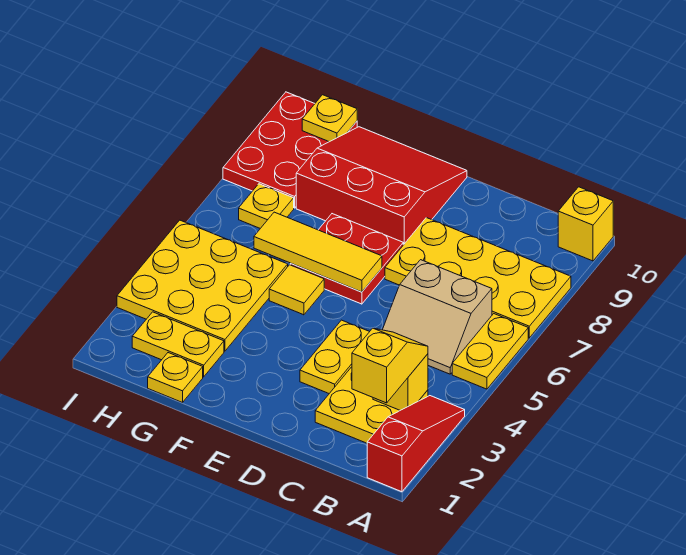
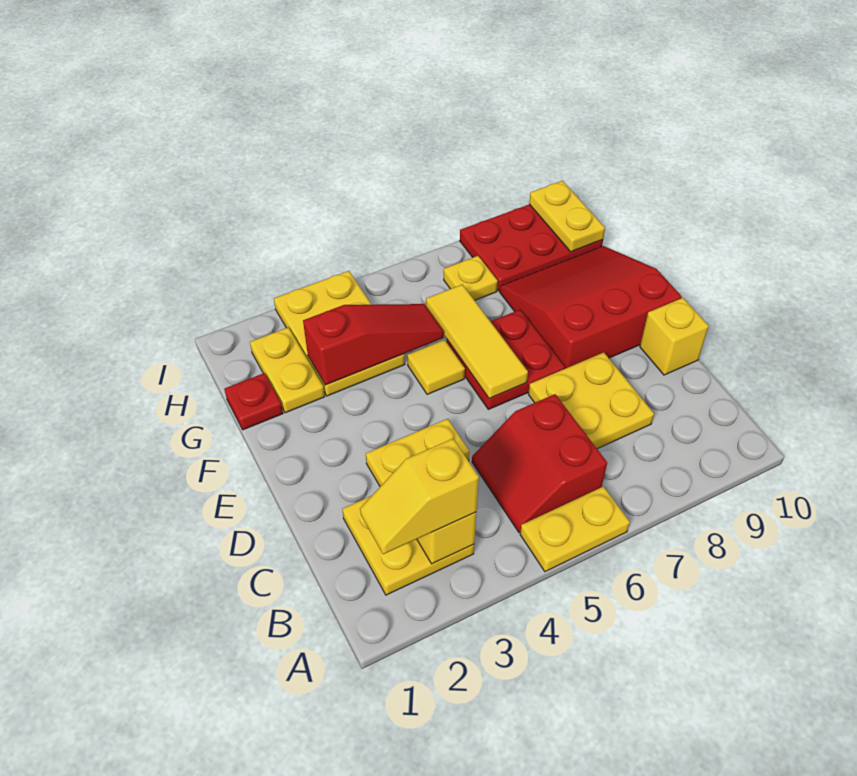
red slope A1:A3 level 1 top 1 -> red slope G3:G5 level 2 top 3
yellow plate A7:D8 level 1 -> yellow plate C7:D8 level 1
yellow brick A10 level 1 -> yellow brick D10 level 1
yellow slope B2:B3 level 3 top 2 -> yellow slope B2:B3 level 3 top 3
tan slope B5:C6 level 1 top 6 -> red slope B5:C6 level 1 top 6
red slope E8:G10 level 1 top 8 -> red slope E8:G10 level 1 top E
yellow plate G1 level 1 -> red plate G1 level 1
yellow plate G3:I5 level 1 -> yellow plate G3:I4 level 1
yellow plate H10 level 2 -> yellow plate H10:I10 level 2

